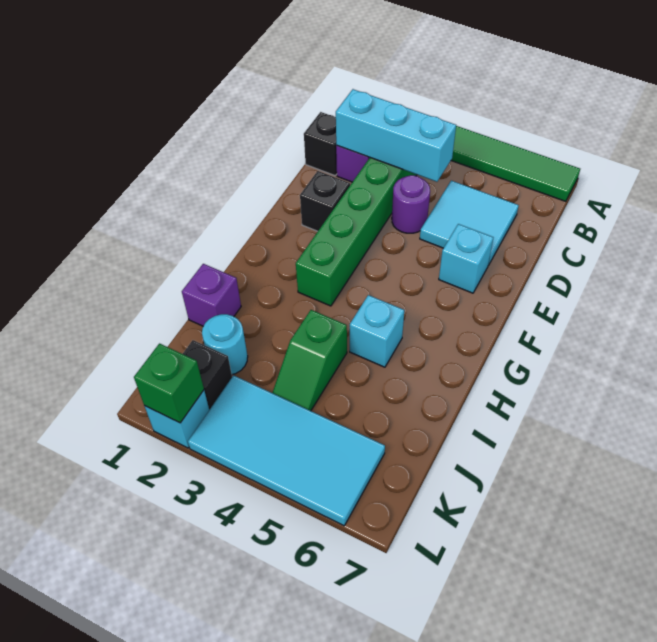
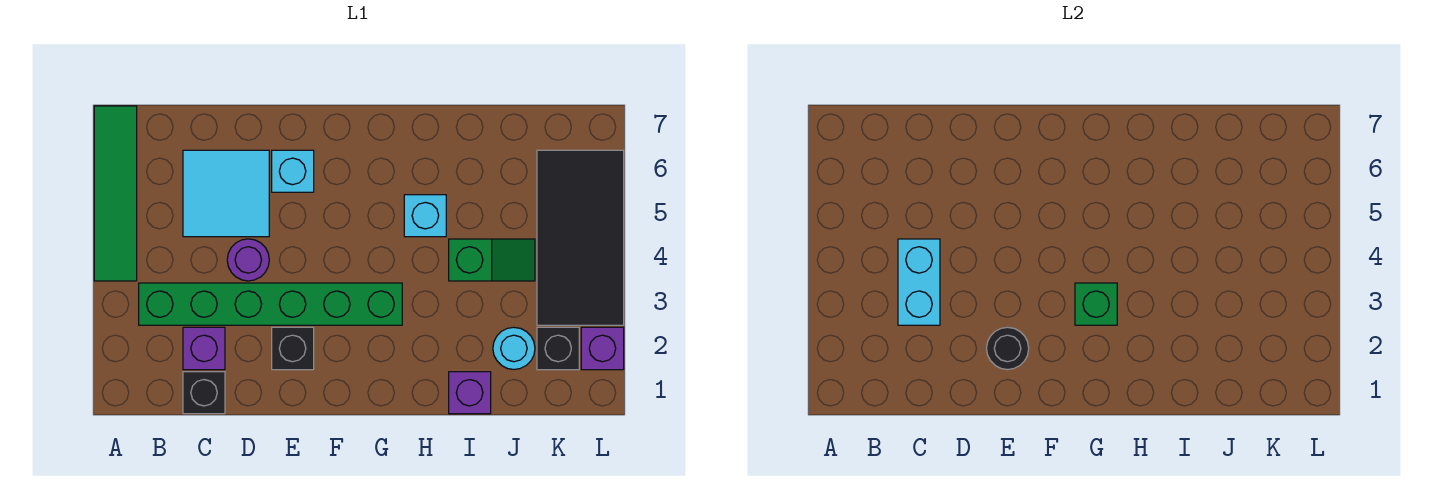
cyan brick C2:C4 level 2 -> cyan brick C3:C4 level 2
none -> black round brick E2 level 2
cyan tile K3:L6 level 1 -> black tile K3:L6 level 1
cyan brick L2 level 1 -> purple brick L2 level 1
green brick L2 level 2 -> green brick G3 level 2

